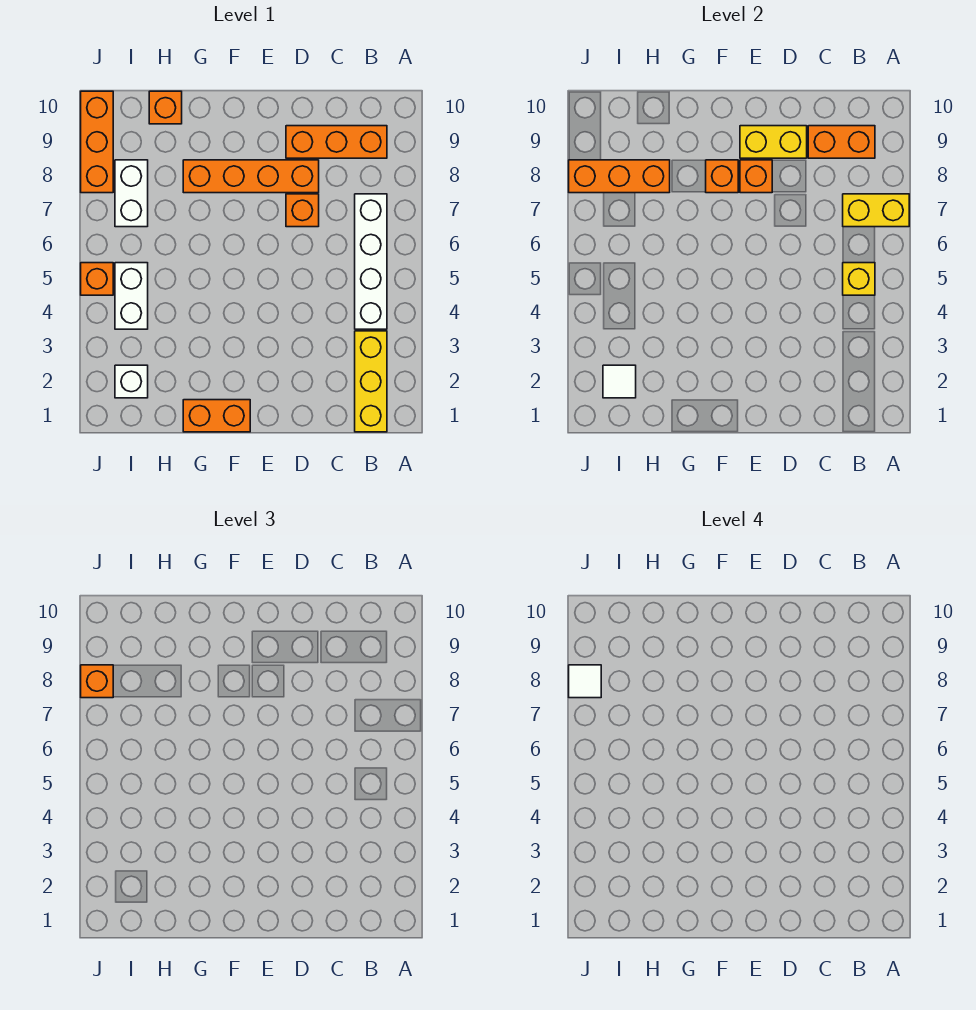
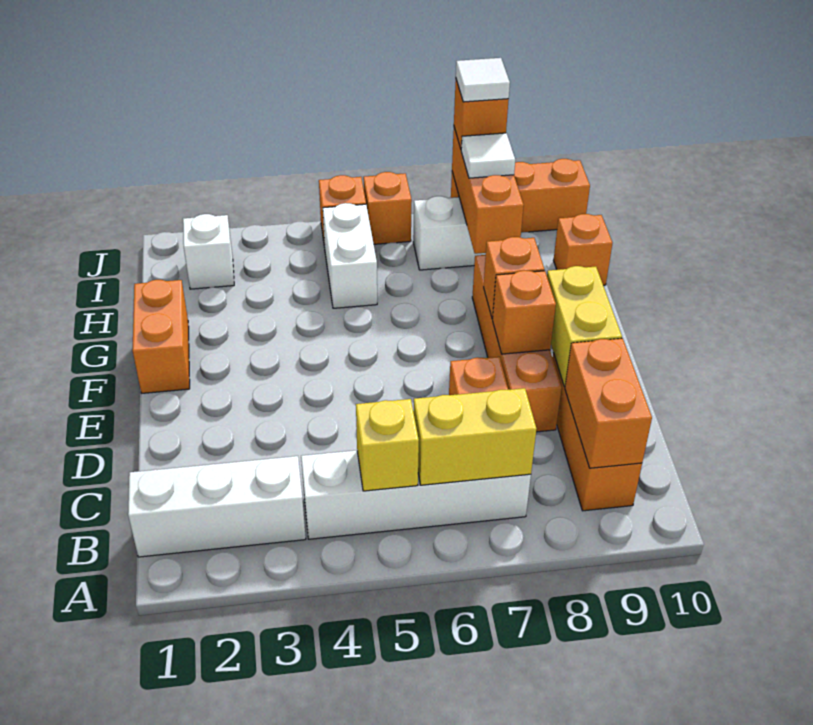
yellow brick A7:B7 level 2 -> yellow brick B6:B7 level 2
yellow brick B1:B3 level 1 -> white brick B1:B3 level 1
white tile I2 level 2 -> white tile I8 level 3
white brick I4:I5 level 1 -> white brick H5:I5 level 1
none -> orange brick J6 level 1

